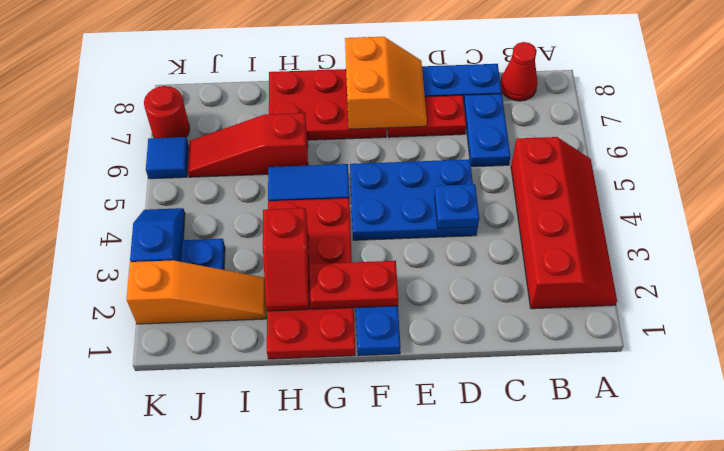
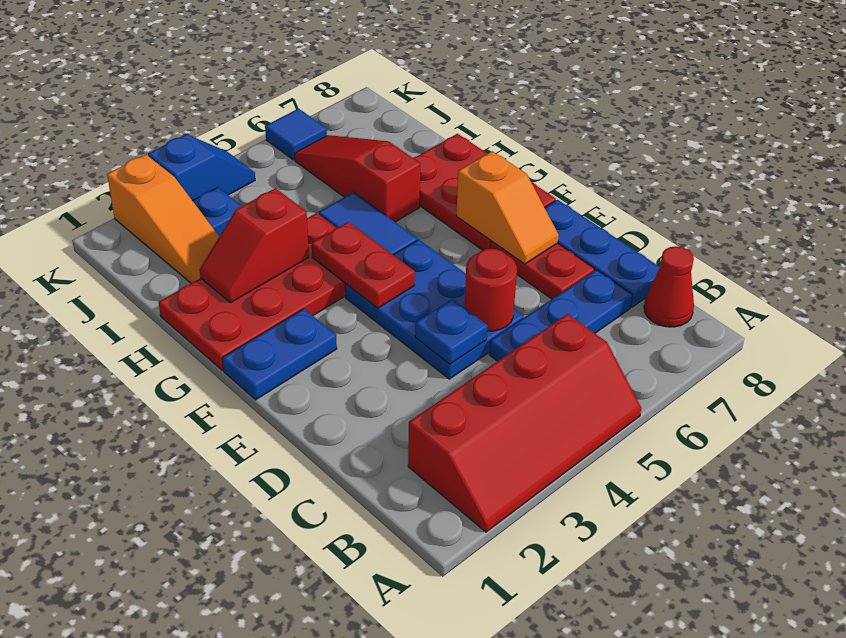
blue plate C6:C7 level 1 -> blue plate C5:C7 level 1
orange slope E7:F8 level 2 top F -> orange slope E7:F7 level 2 top F
red plate F2:G2 level 2 -> red plate F4:G4 level 2
red round brick K7 level 1 -> red round brick D5 level 2

